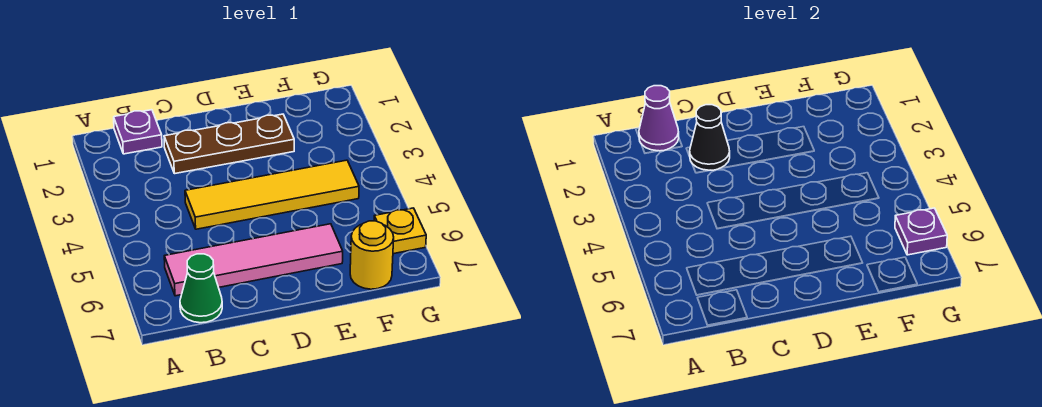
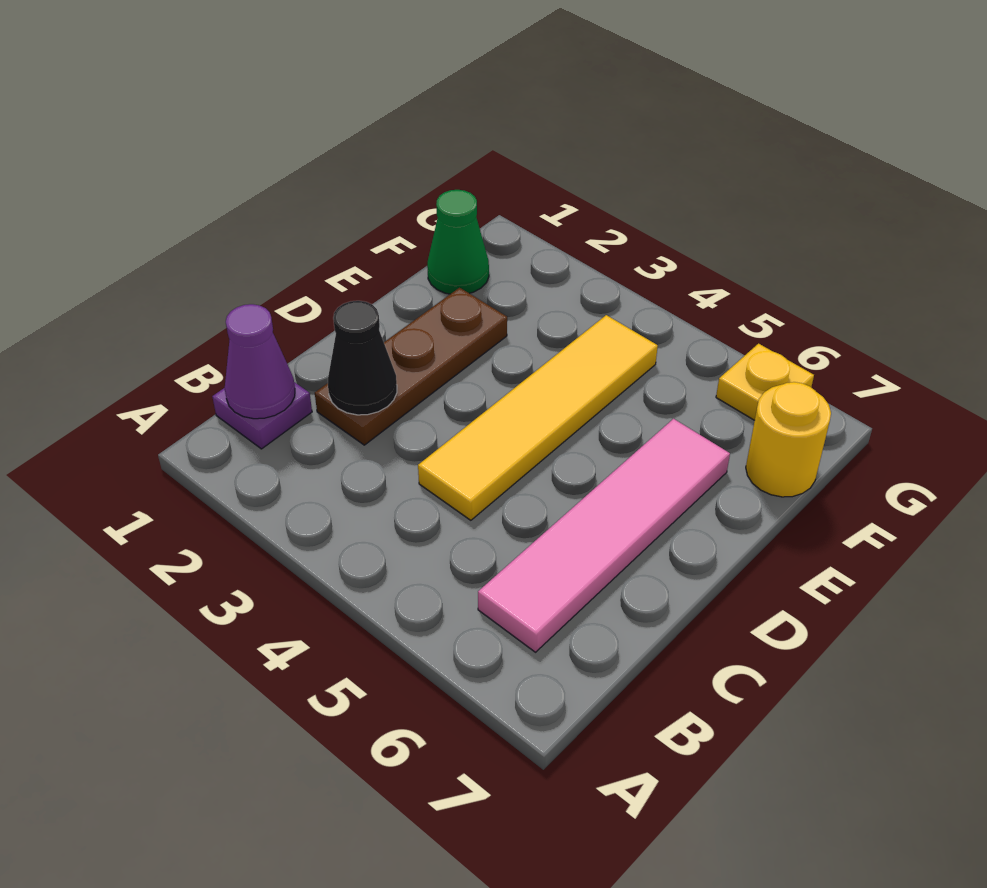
green cone B7 level 1 -> green cone F1 level 1
purple plate G6 level 2 -> none

